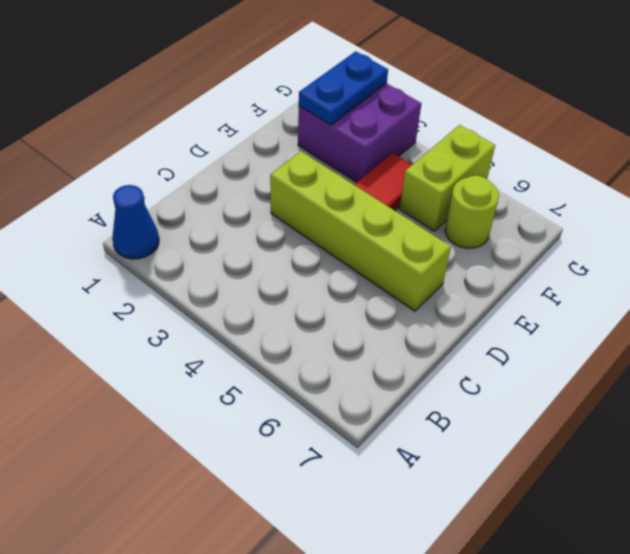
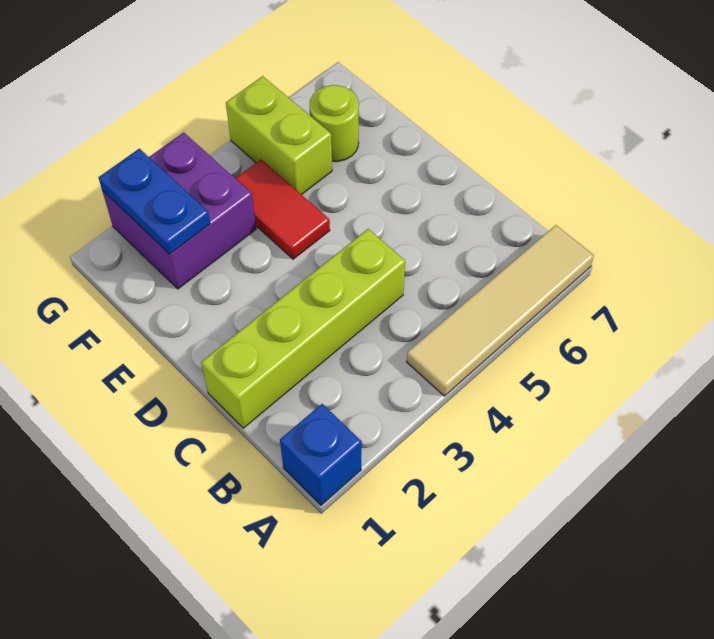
blue cone A1 level 1 -> blue brick A1 level 1
none -> tan tile A4:A7 level 1
lime brick D3:D6 level 1 -> lime brick C1:C4 level 1

